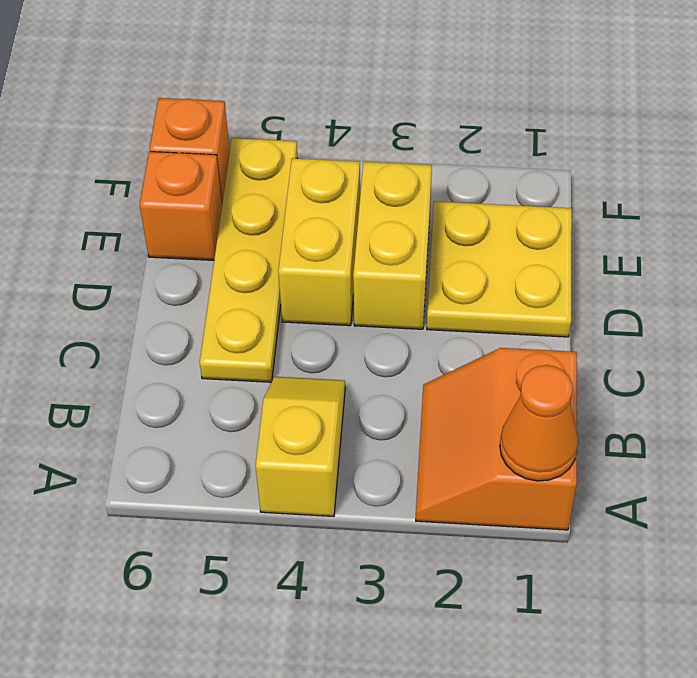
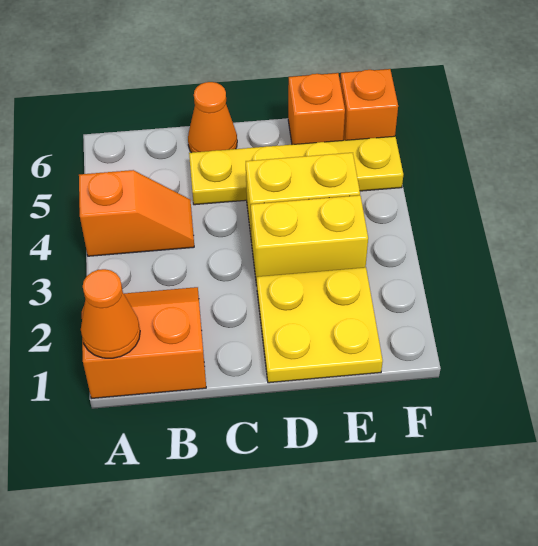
yellow slope A4:B4 level 1 top A -> orange slope A4:B4 level 1 top A
none -> orange cone C6 level 1

